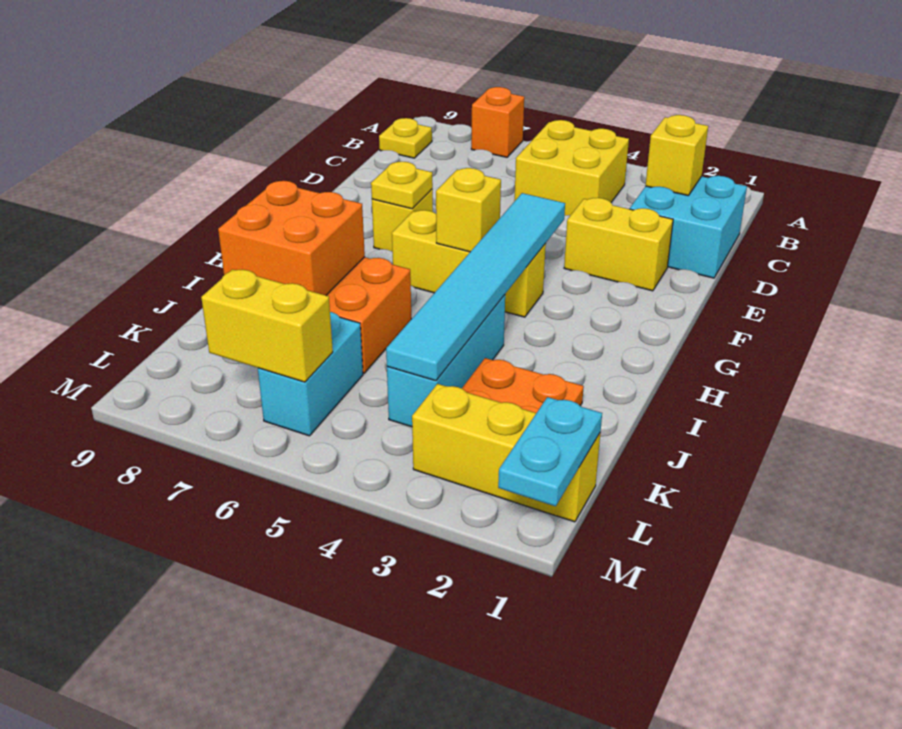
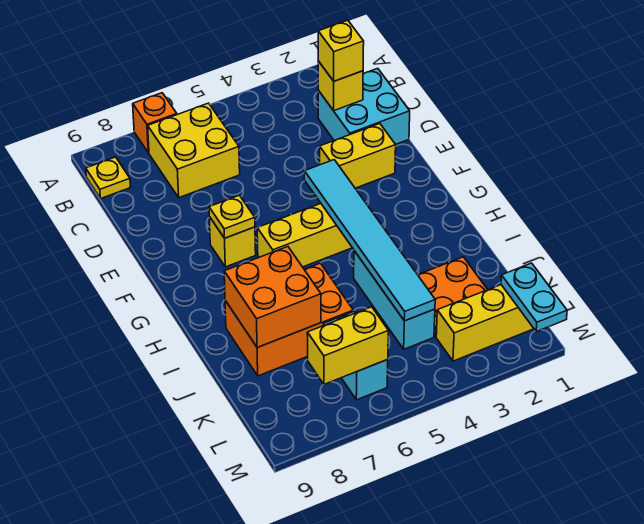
yellow brick B4:C5 level 1 -> yellow brick B6:C7 level 1
yellow brick G5 level 2 -> yellow brick C2 level 3

